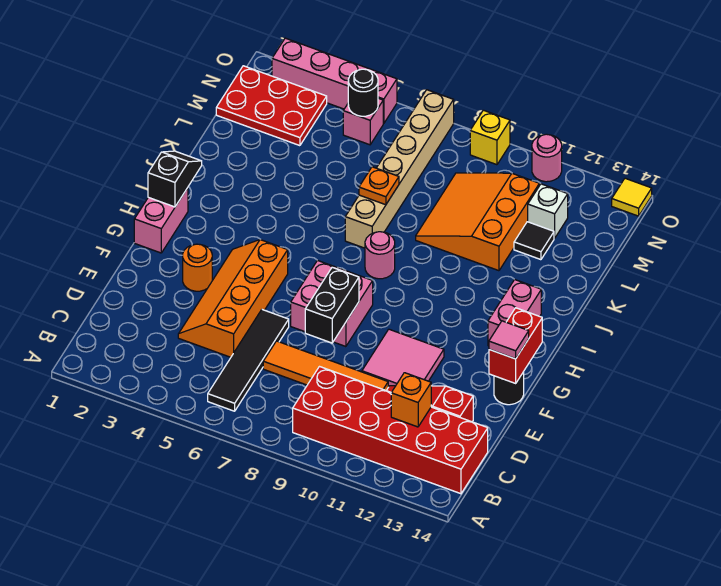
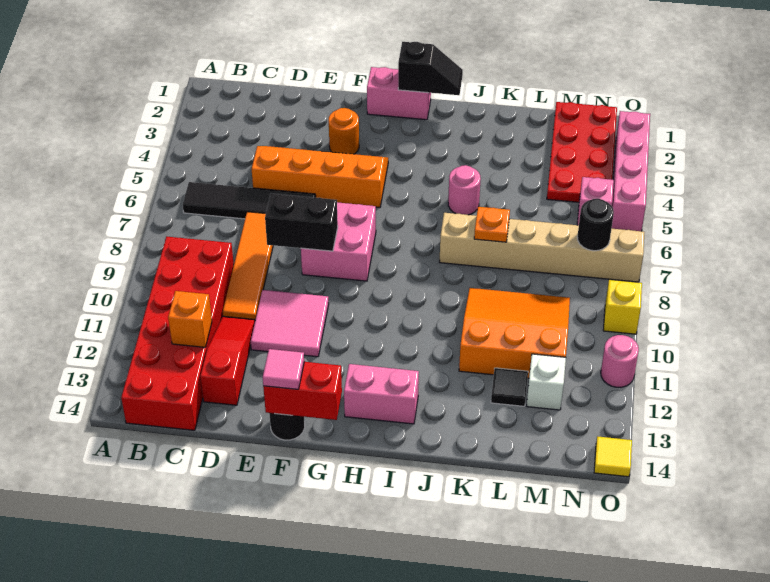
pink round brick I8 level 1 -> pink round brick J5 level 1
red plate M1:N3 level 1 -> red plate M1:N4 level 1
black round brick N5 level 2 -> black round brick N7 level 2

